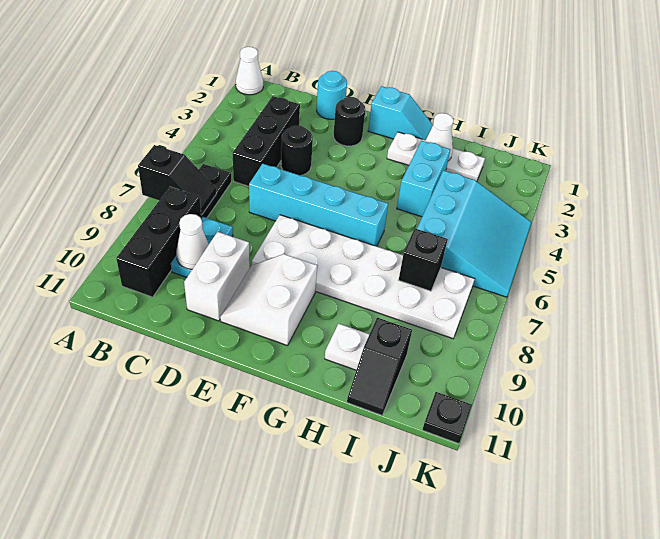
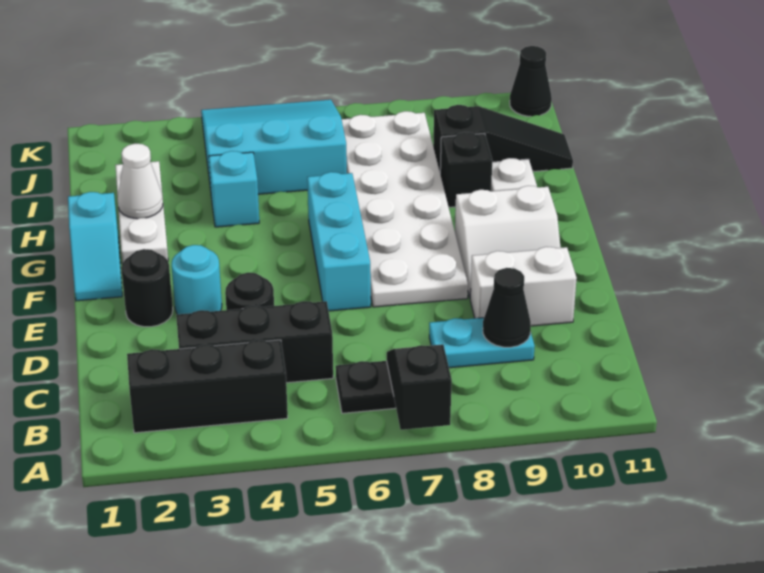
white cone A1 level 1 -> none
black brick B8:B10 level 1 -> black brick B2:B4 level 1
white cone C9 level 2 -> black cone C9 level 2
cyan round brick D1 level 1 -> cyan round brick E3 level 1
cyan brick D6:G6 level 1 -> cyan brick E6:G6 level 1
cyan slope F1:G1 level 1 top F -> cyan slope F1:G1 level 1 top G
cyan brick H3:H4 level 1 -> cyan brick H4 level 1
black brick I7 level 2 -> black brick H9 level 1
black slope I10:I11 level 1 top 10 -> black slope I9:I11 level 1 top 9
black plate K11 level 1 -> black cone K11 level 1

